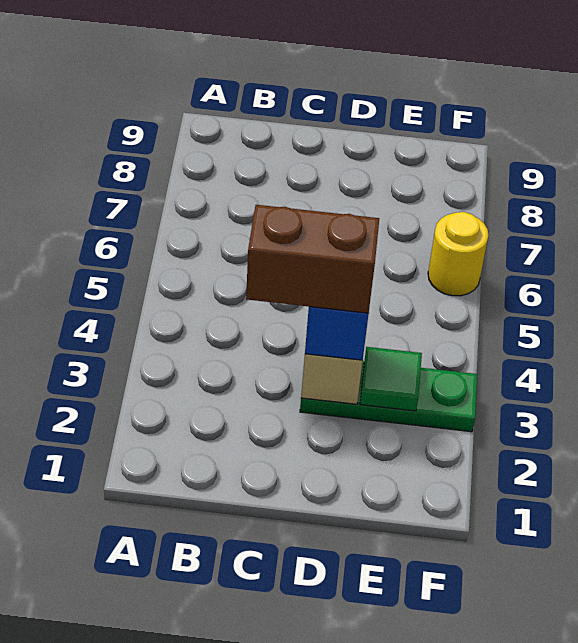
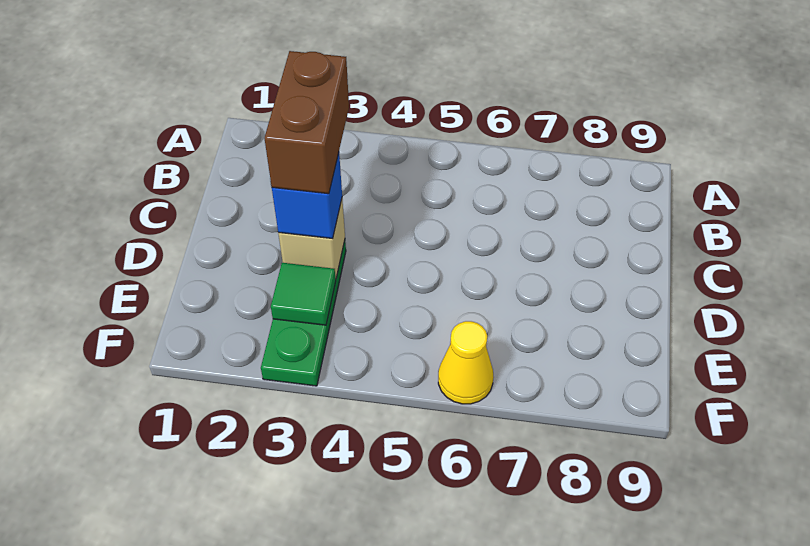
yellow round brick F6 level 1 -> yellow cone F6 level 1

